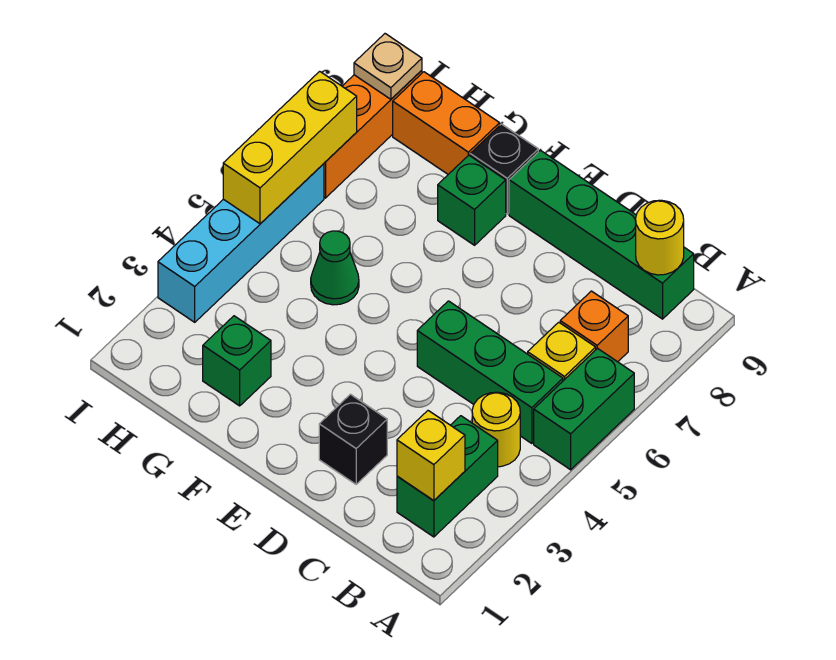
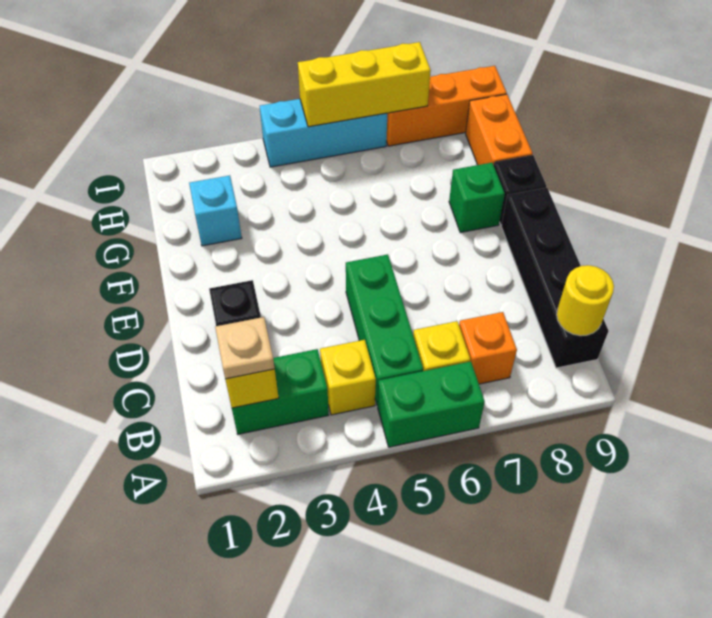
yellow round brick B4 level 1 -> yellow brick B4 level 1
green brick B9:E9 level 1 -> black brick B9:E9 level 1
green brick G2 level 1 -> cyan brick G2 level 1
green cone G5 level 1 -> none
cyan brick I3:I6 level 1 -> cyan brick I4:I6 level 1
tan plate I9 level 2 -> tan plate B2 level 3

